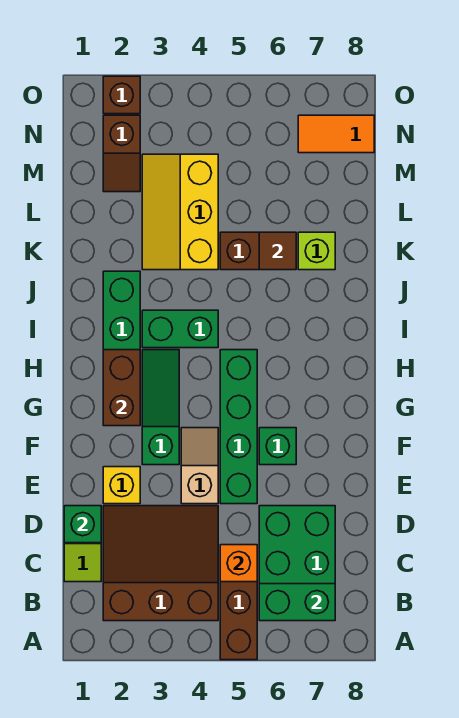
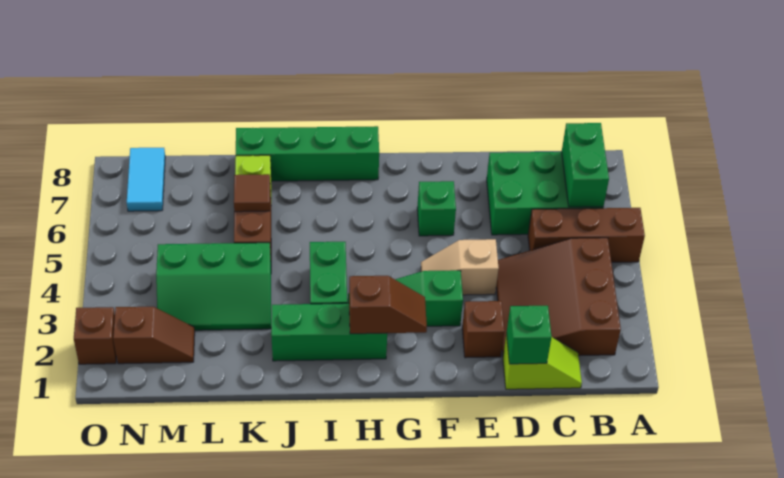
orange brick C5 level 2 -> none
yellow brick E2 level 1 -> brown brick E2 level 1
green brick E5:H5 level 1 -> green brick H8:K8 level 1
brown brick G2:H2 level 2 -> brown slope G2:H2 level 2 top H
yellow slope K3:M4 level 1 top 4 -> green slope K3:M4 level 1 top 4
orange tile N7:N8 level 1 -> cyan tile N7:N8 level 1

